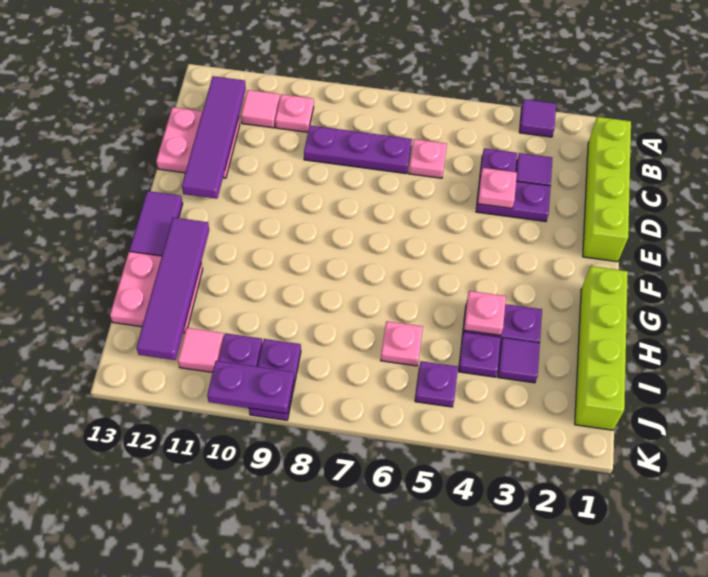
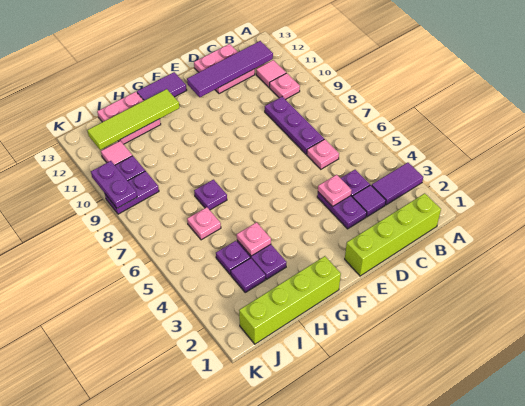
purple tile A3 level 1 -> purple tile A3:B3 level 1
purple tile G12:J12 level 2 -> lime tile G12:J12 level 2
purple plate J5 level 1 -> purple plate H7 level 1

